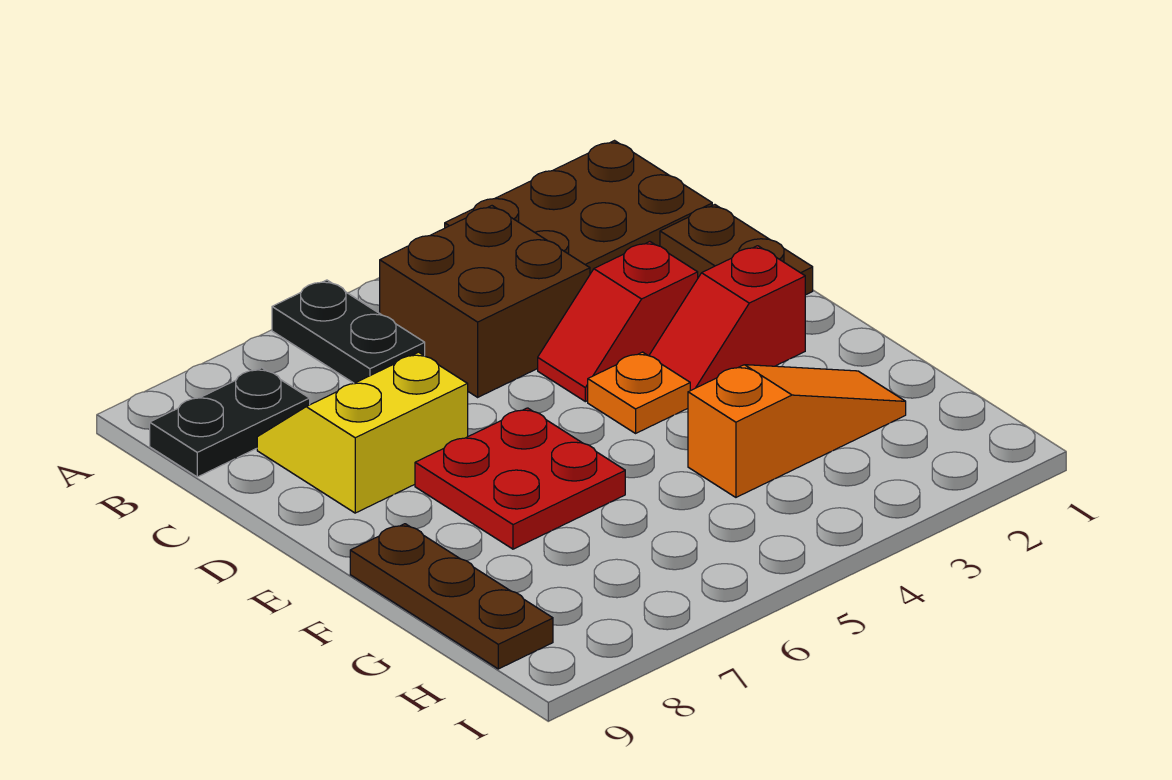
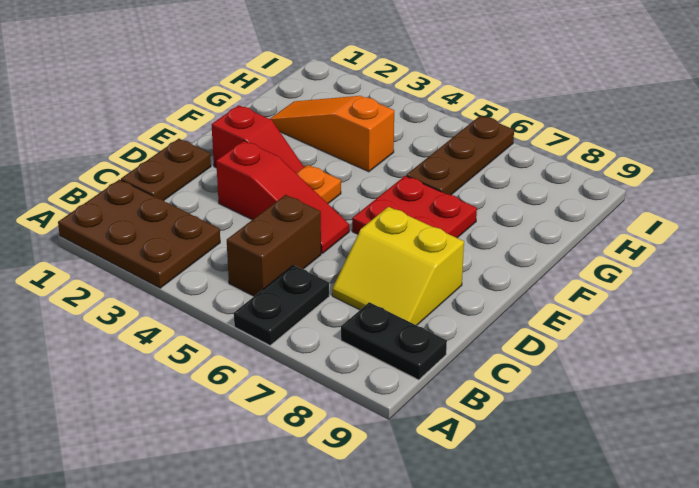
brown brick B4:C5 level 1 -> brown brick B5:C5 level 1
red slope D3:D4 level 1 top 3 -> red slope D3:D5 level 1 top 3
brown plate F9:H9 level 1 -> brown plate G6:I6 level 1

